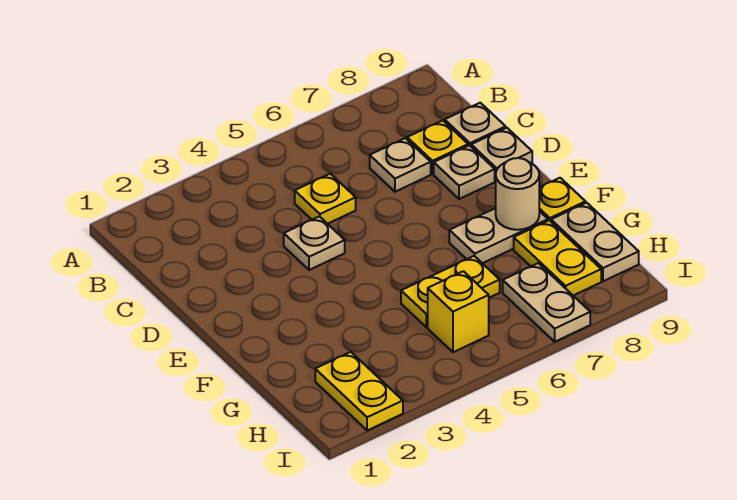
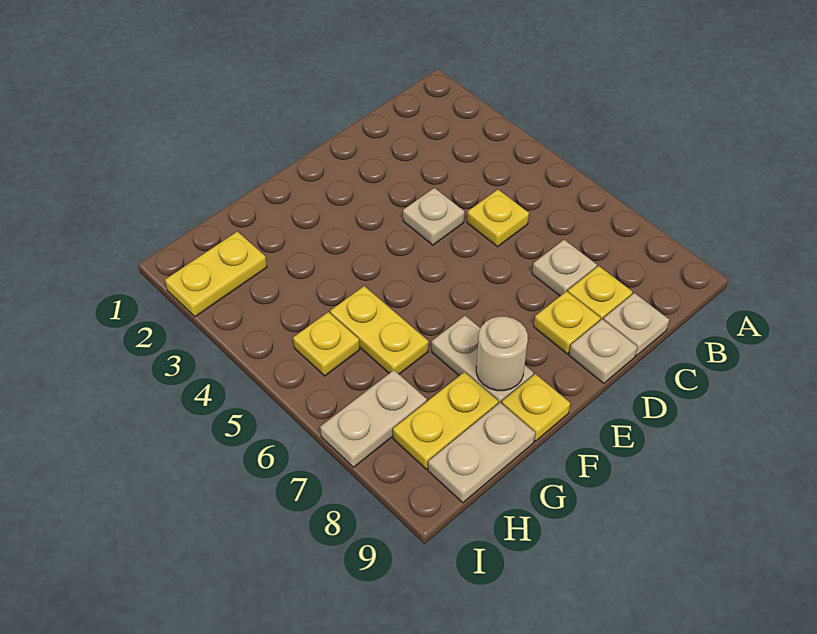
tan plate D8 level 1 -> yellow plate D8 level 1
yellow brick H5 level 1 -> yellow plate H5 level 1

